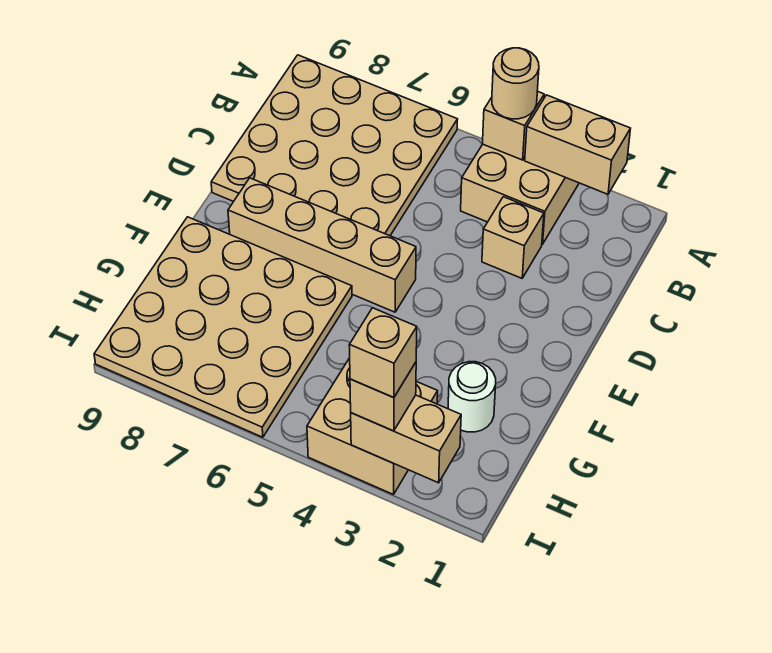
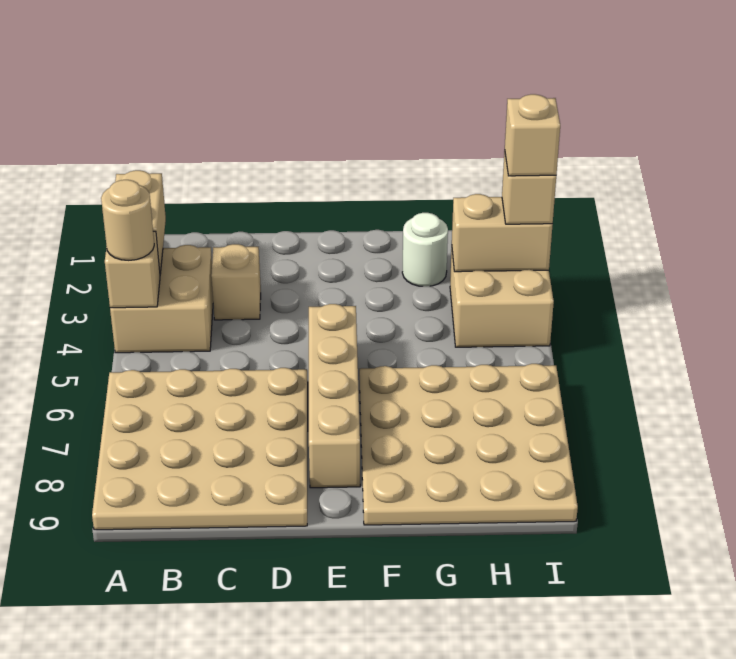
tan brick I2:I3 level 2 -> tan brick H3:I3 level 2

